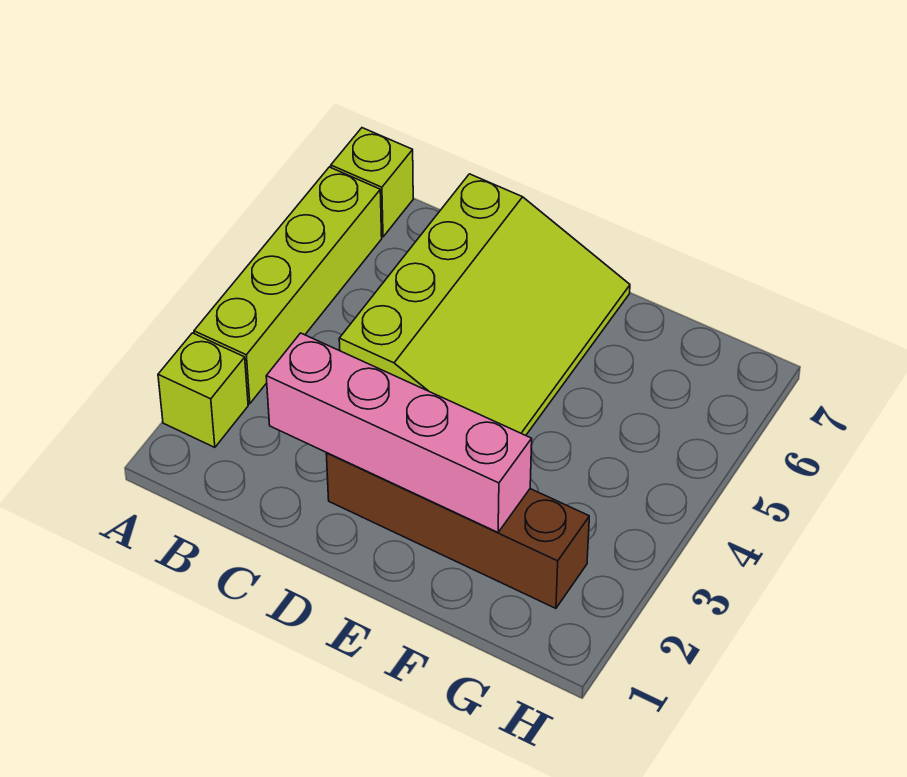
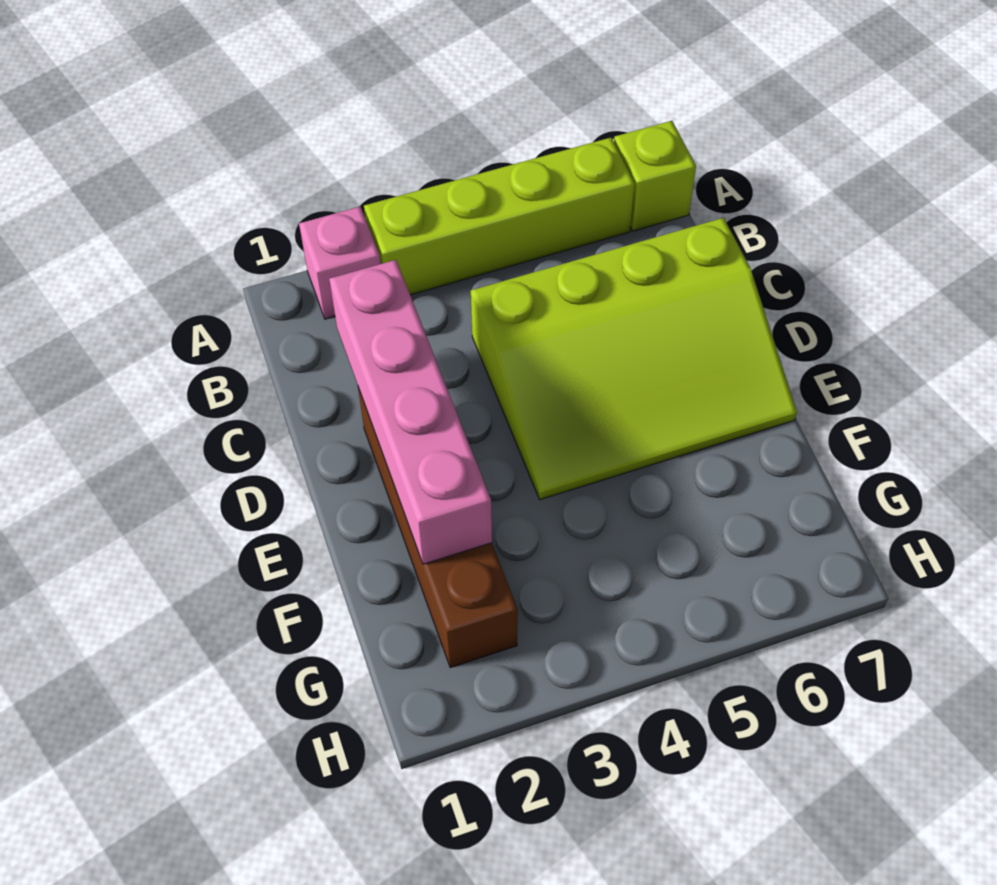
lime brick A2 level 1 -> pink brick A2 level 1

